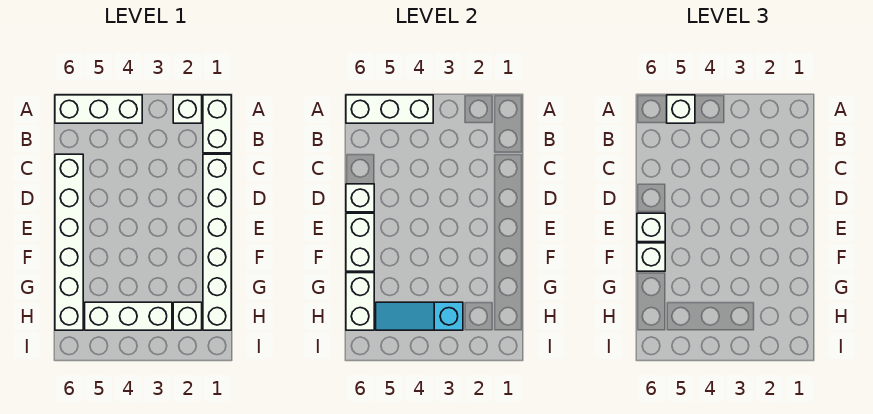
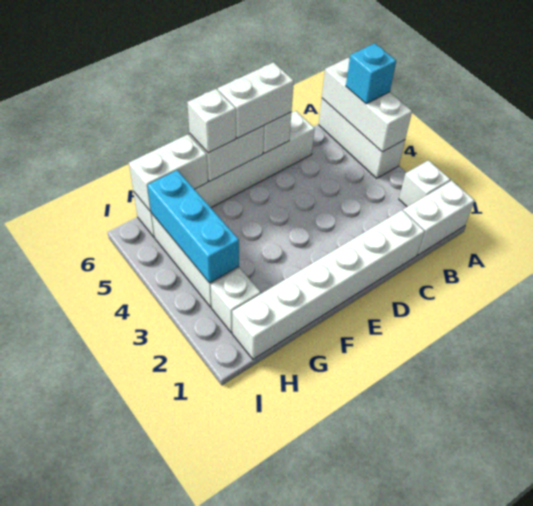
white brick A5 level 3 -> cyan brick A5 level 3
white brick E6 level 3 -> white brick D6:E6 level 3
cyan slope H3:H5 level 2 top 3 -> cyan brick H3:H5 level 2

